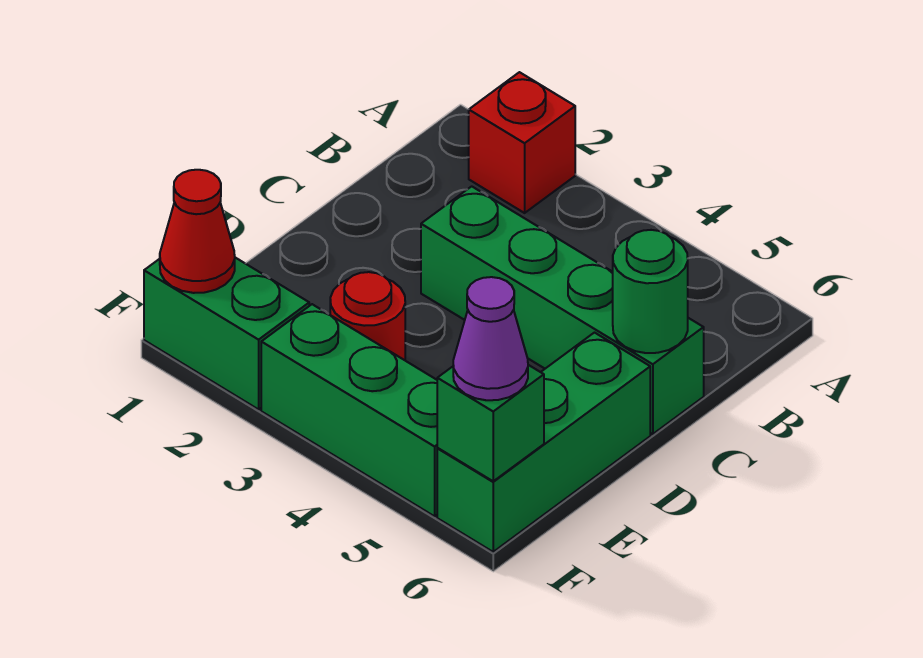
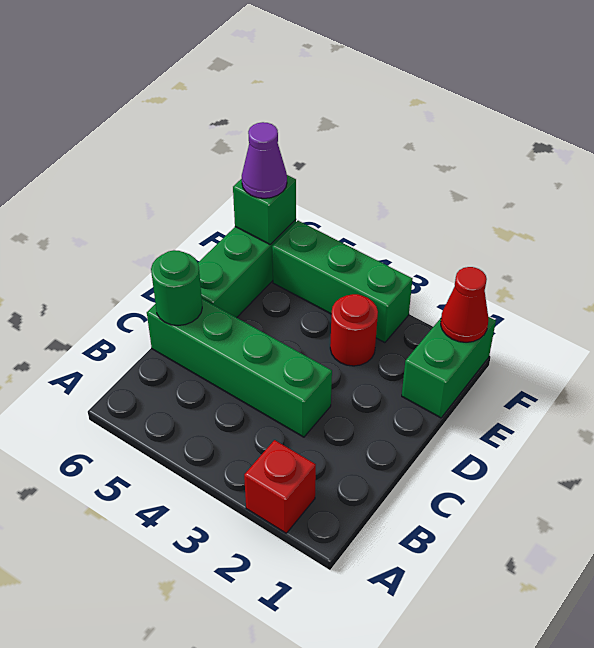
green brick F1:F2 level 1 -> green brick E1:F1 level 1

